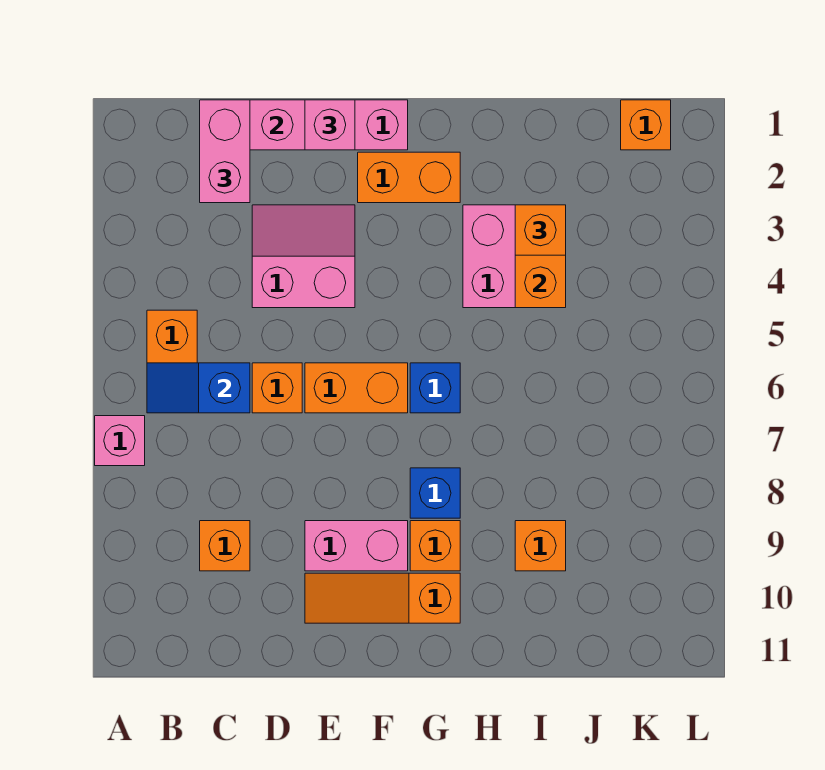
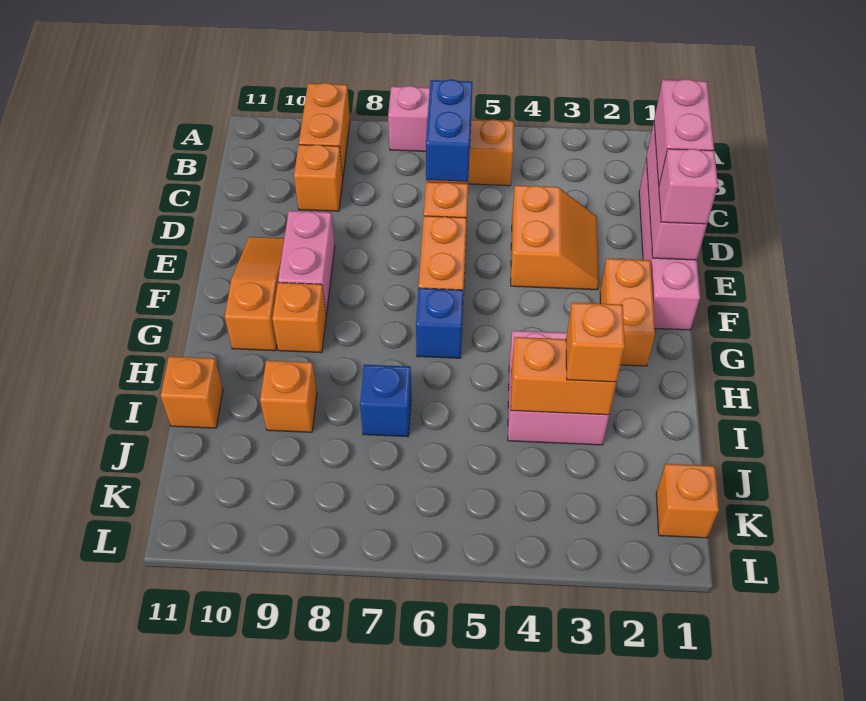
none -> orange brick A9:B9 level 1
blue slope B6:C6 level 2 top C -> blue brick B6:C6 level 2
pink brick C1:C2 level 3 -> pink brick C1:D1 level 3
pink slope D3:E4 level 1 top 4 -> orange slope D3:E4 level 1 top 4
blue brick G8 level 1 -> blue brick I7 level 1
none -> orange brick I11 level 1

